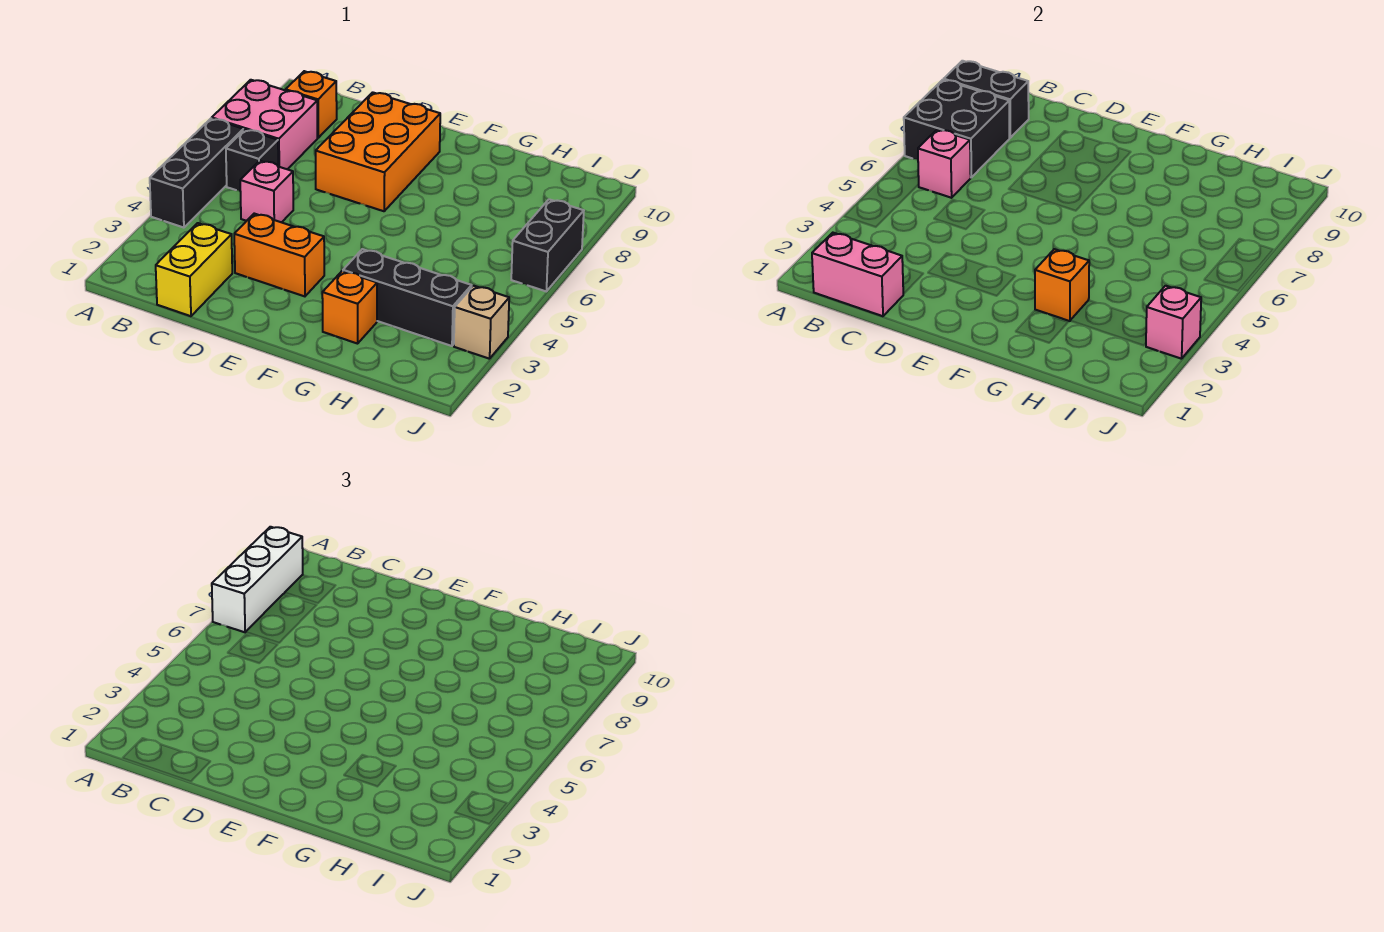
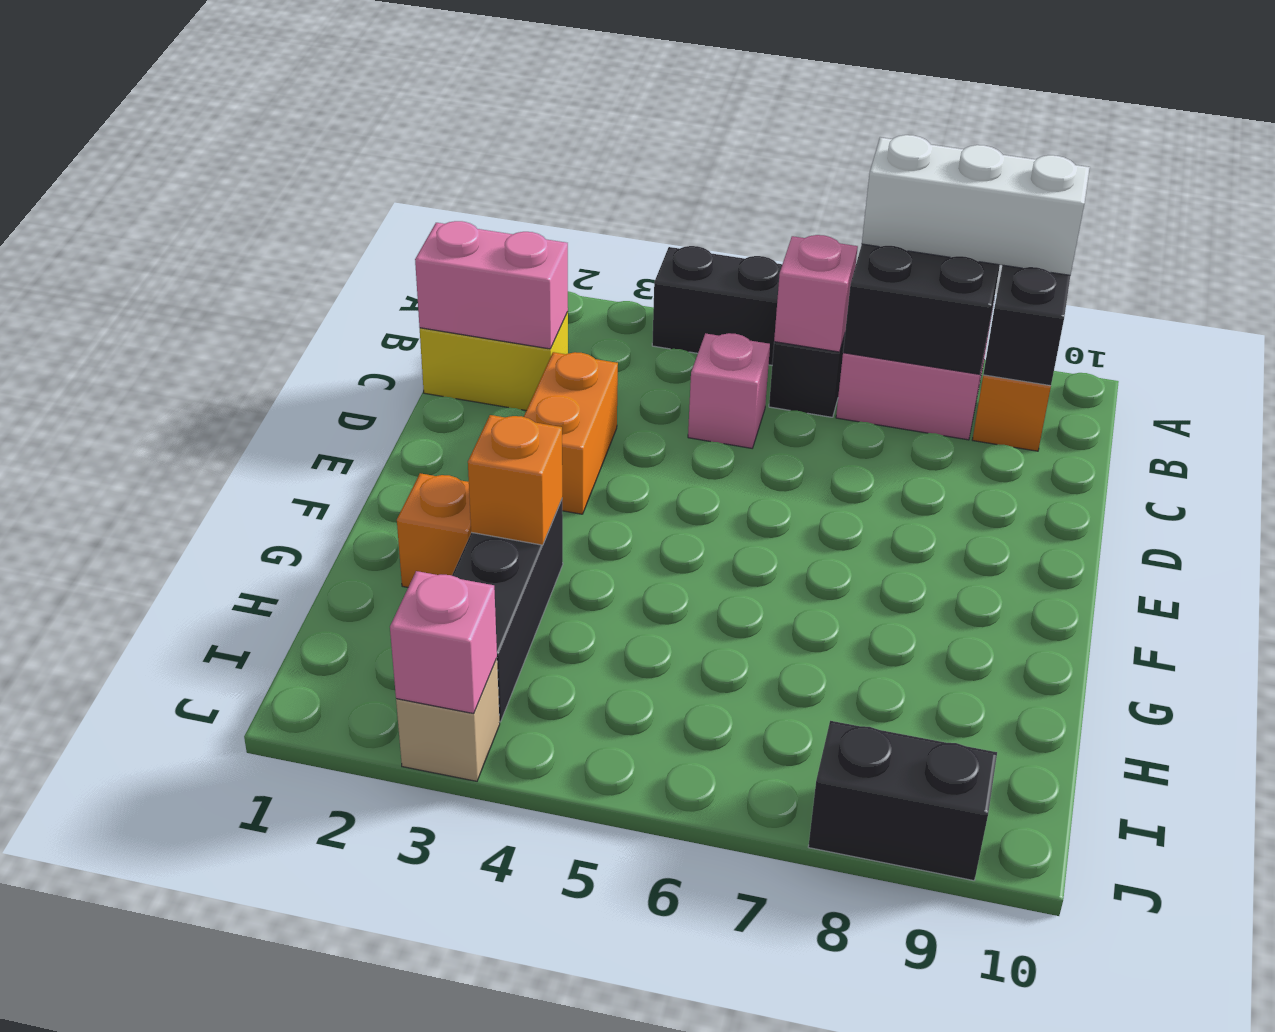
pink brick B1:C1 level 2 -> pink brick C1:C2 level 2
orange brick D7:E9 level 1 -> none
black brick J6:J7 level 1 -> black brick J8:J9 level 1

